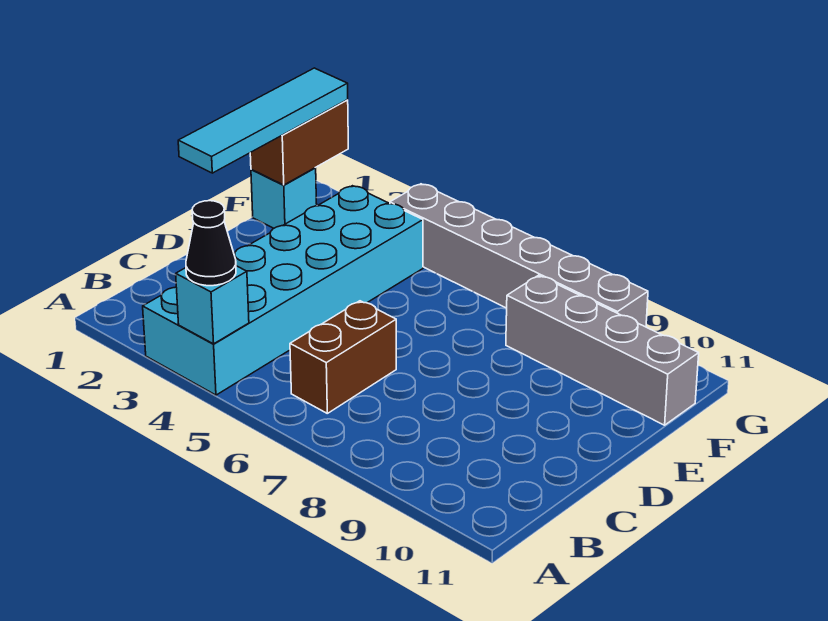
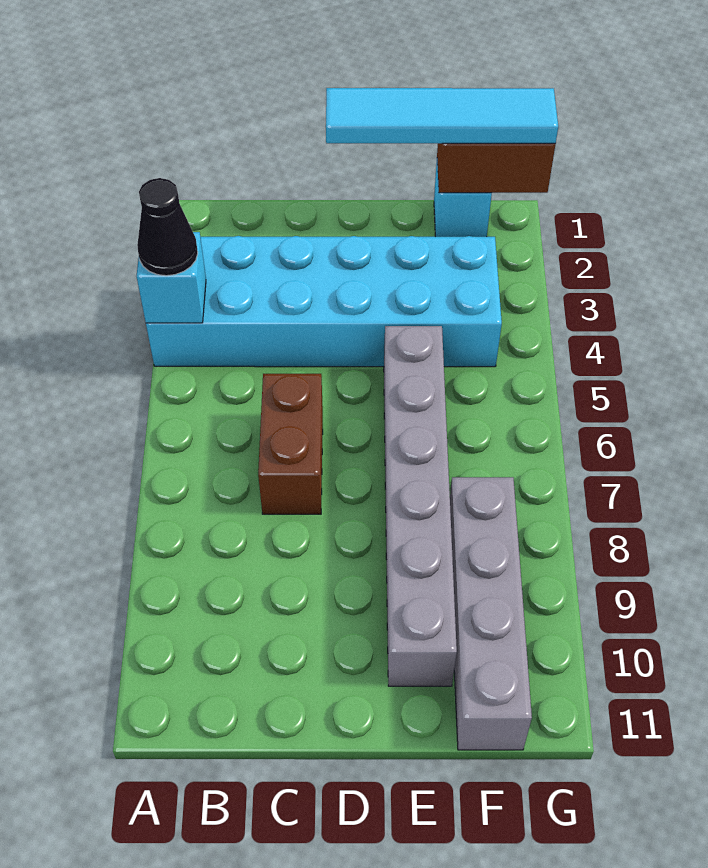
brown brick B6:C6 level 1 -> brown brick C6:C7 level 1
grey brick G4:G9 level 1 -> grey brick E5:E10 level 1

